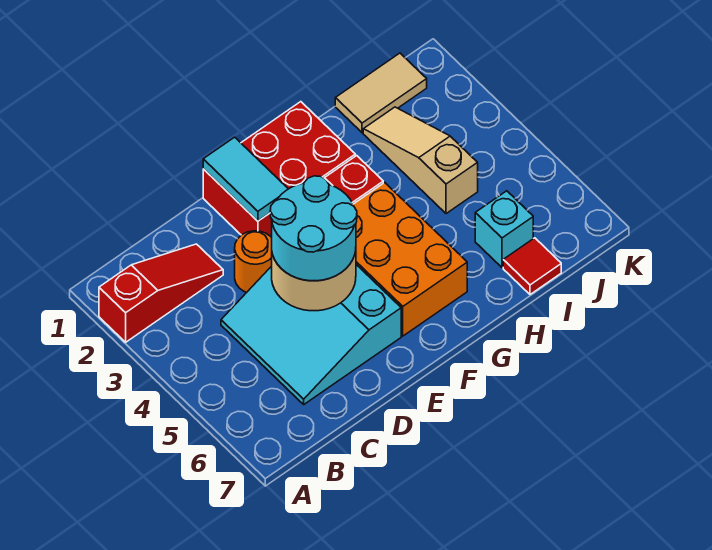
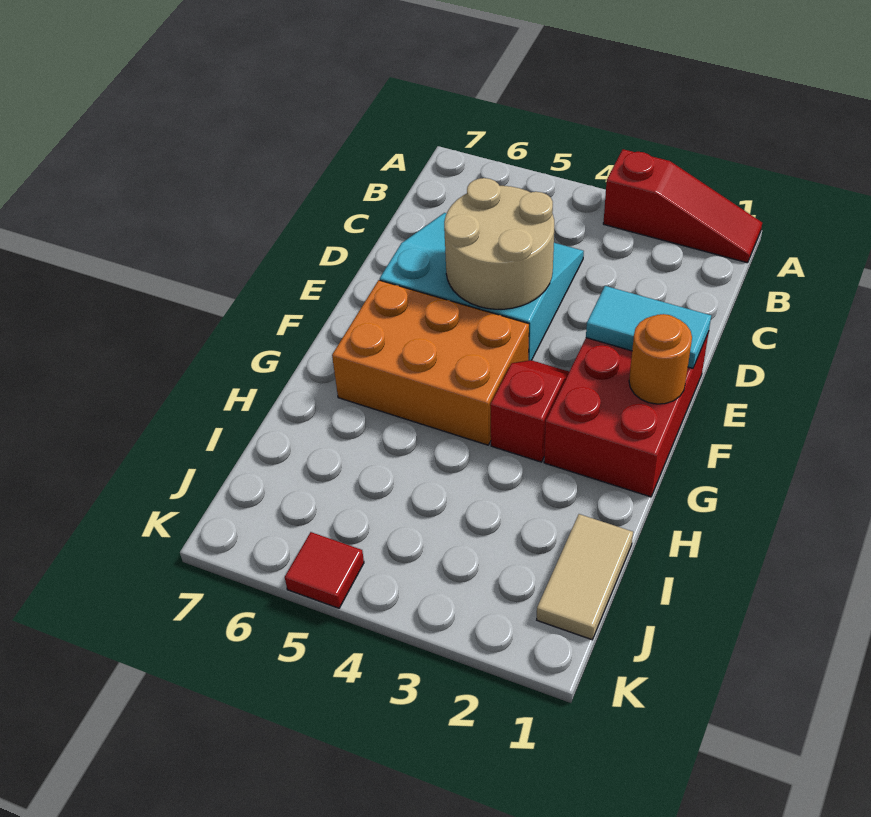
red slope A2:C2 level 1 top A -> red slope A1:A3 level 1 top 3
orange round brick D3 level 1 -> orange round brick F1 level 2
cyan round brick D4:E5 level 3 -> none
tan slope I2:I4 level 1 top 4 -> none
cyan brick I6 level 1 -> none
red tile I7 level 1 -> red tile K5 level 1

